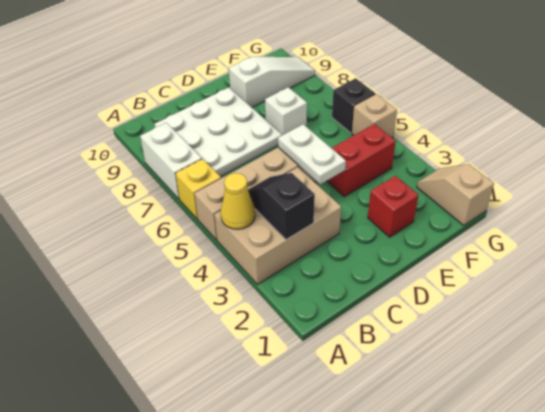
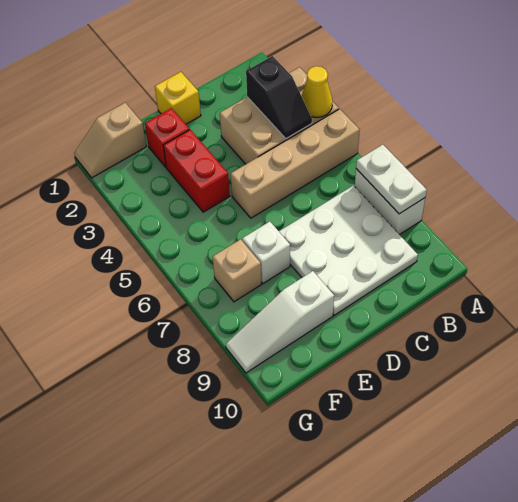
yellow brick A6 level 1 -> yellow brick D1 level 1
white plate D4:D5 level 2 -> white plate A7:A8 level 2
red brick E4:F4 level 1 -> red brick E3:E4 level 1
tan slope G1:G2 level 1 top 1 -> tan slope F1:G1 level 1 top F
tan brick G5 level 1 -> tan brick F7 level 1
black brick G6 level 1 -> none

